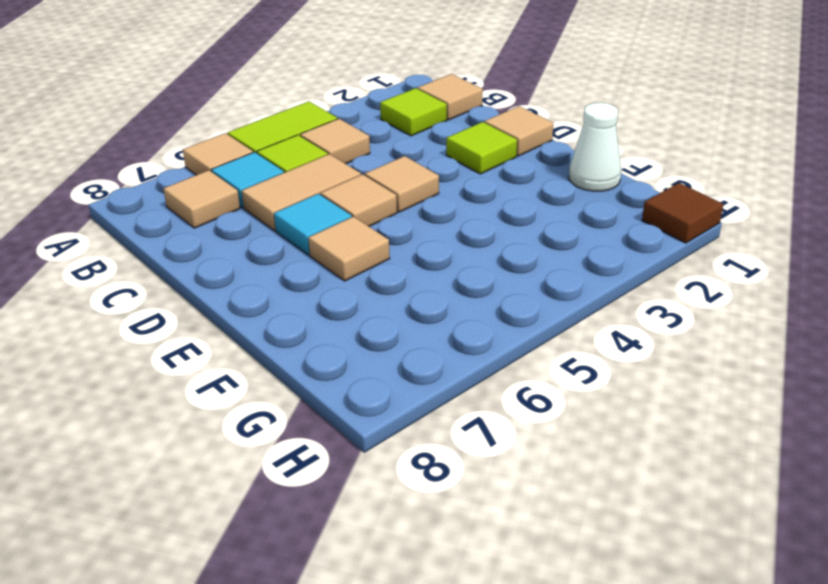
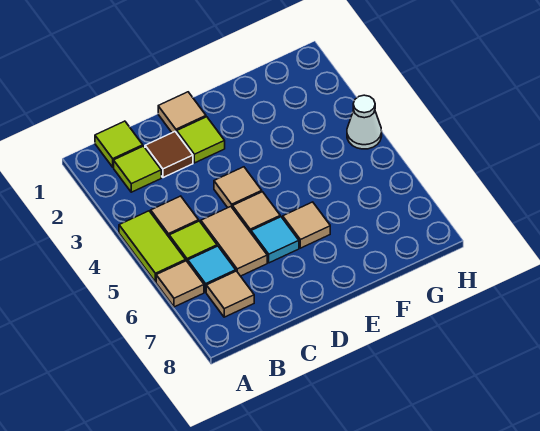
tan tile B1 level 1 -> lime tile B1 level 1
white cone F1 level 1 -> white cone H4 level 1
brown tile H1 level 1 -> brown tile C2 level 1

